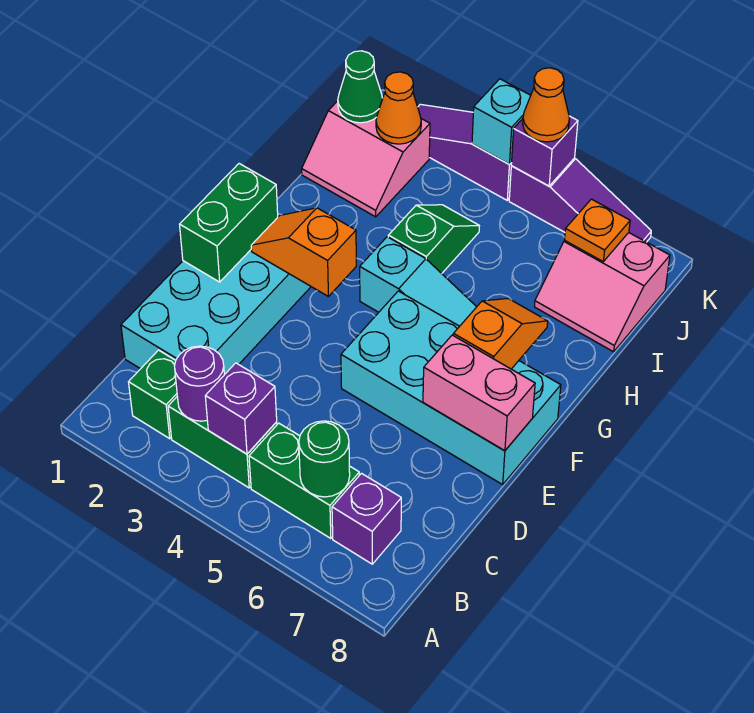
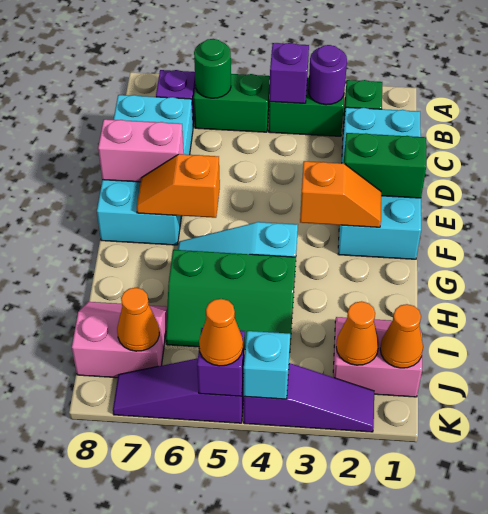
green brick E1:F1 level 2 -> green brick E1:E2 level 2
cyan brick E5:F8 level 1 -> cyan brick C7:F8 level 1
orange slope F7:G7 level 2 top F -> orange slope F6:F7 level 2 top 6
green slope H4:I4 level 1 top H -> green slope H4:I6 level 1 top H
green cone J1 level 2 -> orange cone J1 level 2
orange plate J7 level 2 -> orange cone J7 level 2

